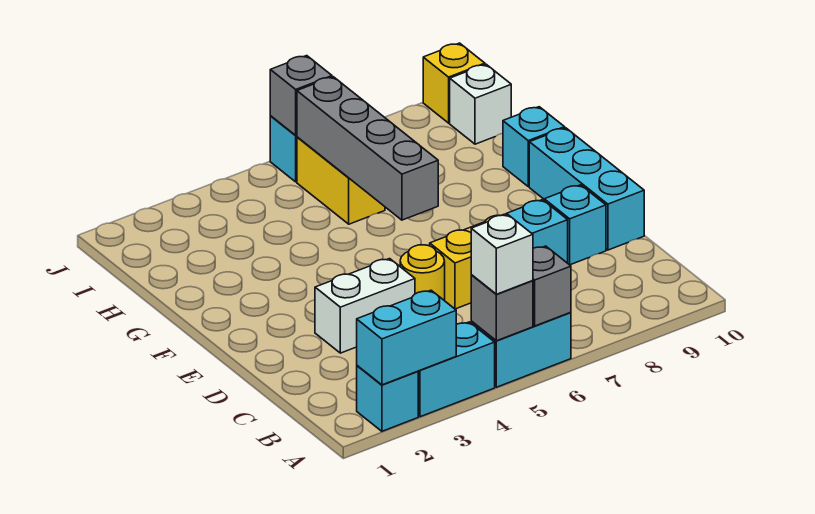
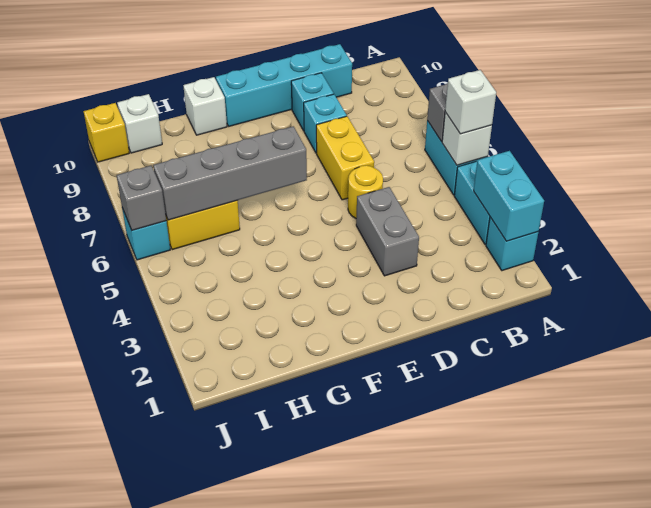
grey brick A5 level 2 -> white brick A5 level 2
white brick D3:D4 level 1 -> grey brick D3:D4 level 1
cyan brick D10:F10 level 1 -> cyan brick C10:F10 level 1
cyan brick G10 level 1 -> white brick G10 level 1

